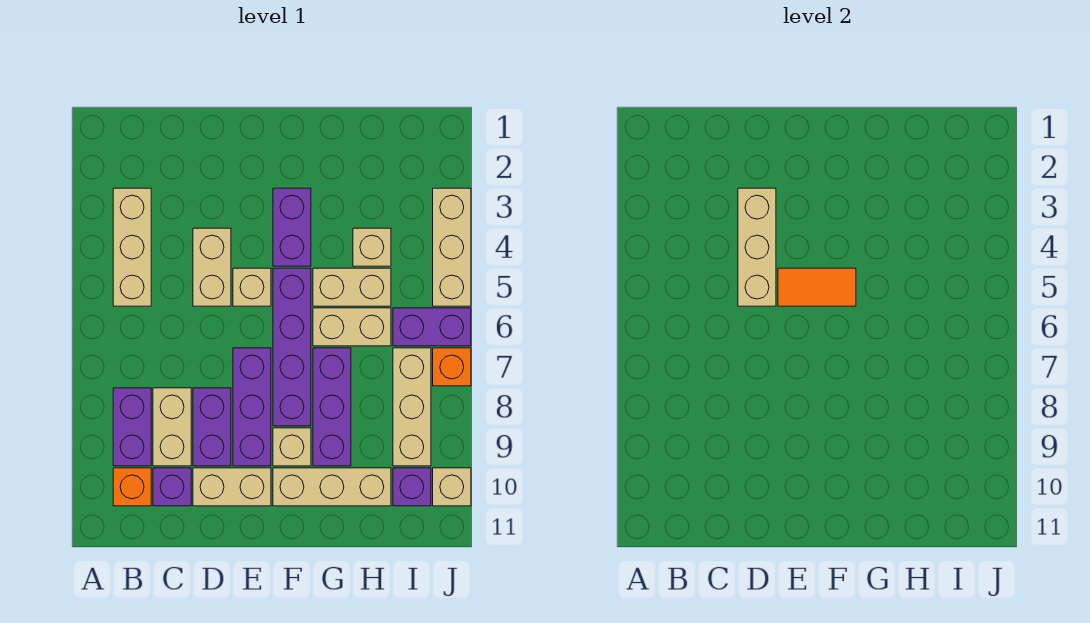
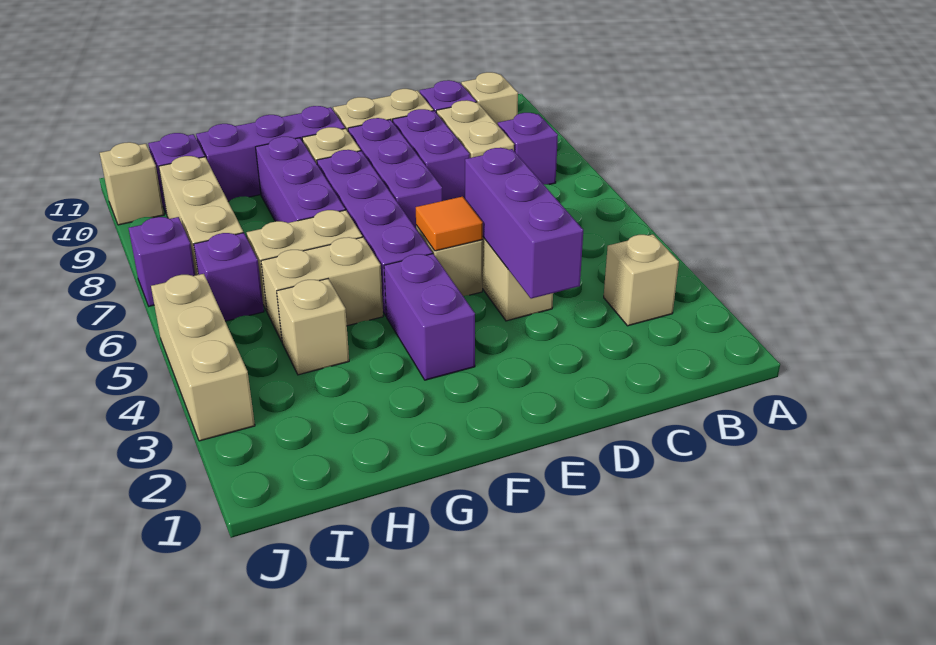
tan brick B3:B5 level 1 -> tan brick B3 level 1
purple brick B8:B9 level 1 -> purple brick B8 level 1
orange brick B10 level 1 -> tan brick B10 level 1
tan brick D3:D5 level 2 -> purple brick D3:D5 level 2
orange tile E5:F5 level 2 -> orange tile E5 level 2
tan brick F10:H10 level 1 -> purple brick F10:H10 level 1
purple brick I6:J6 level 1 -> purple brick I6 level 1
orange brick J7 level 1 -> purple brick J7 level 1

